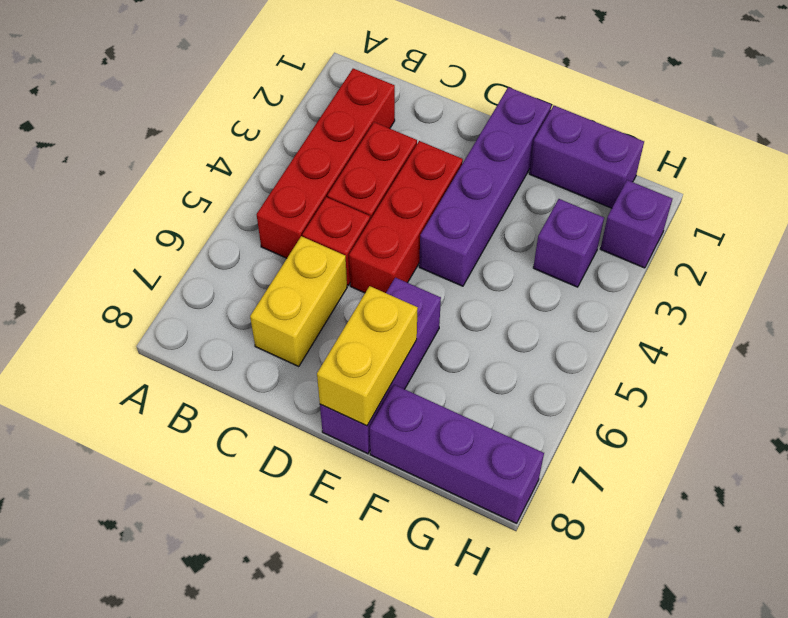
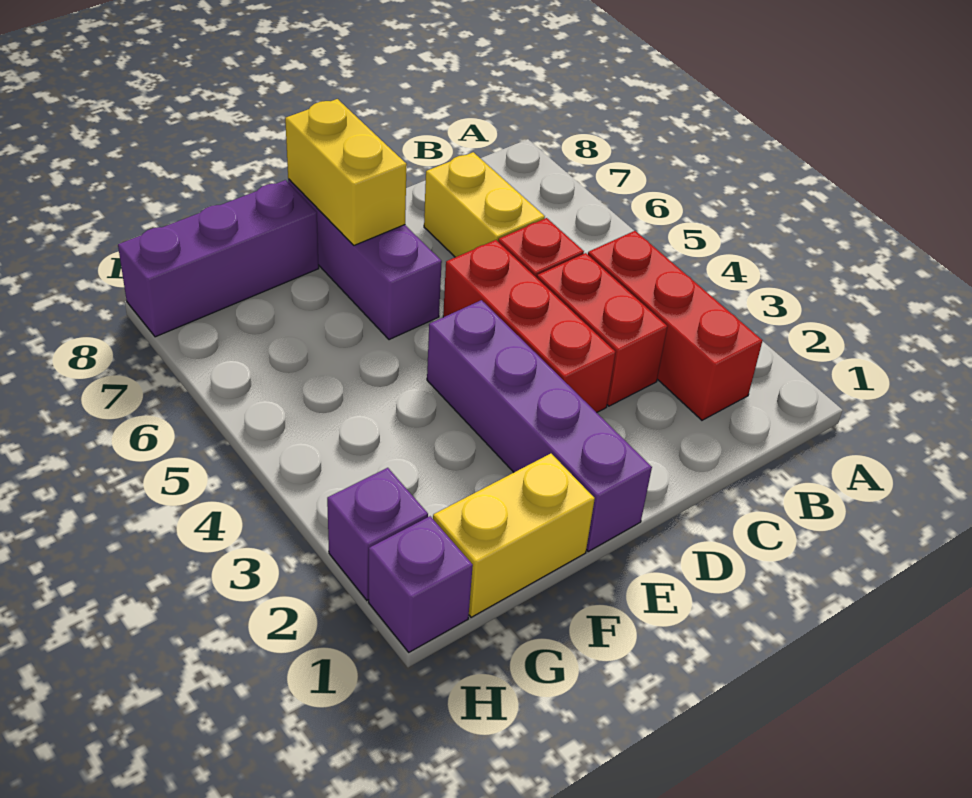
red brick B2:B5 level 1 -> red brick B2:B4 level 1
purple brick F1:G1 level 1 -> yellow brick F1:G1 level 1
purple brick G3 level 1 -> purple brick H1 level 1

